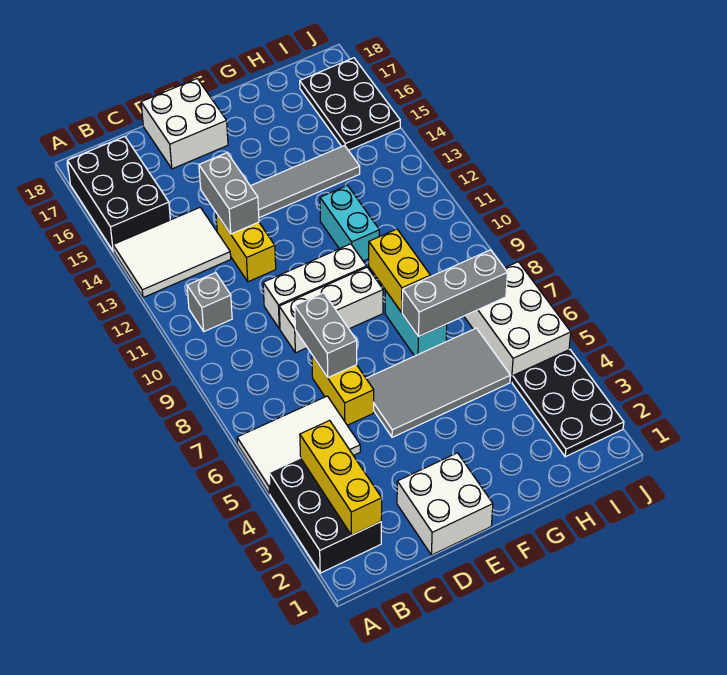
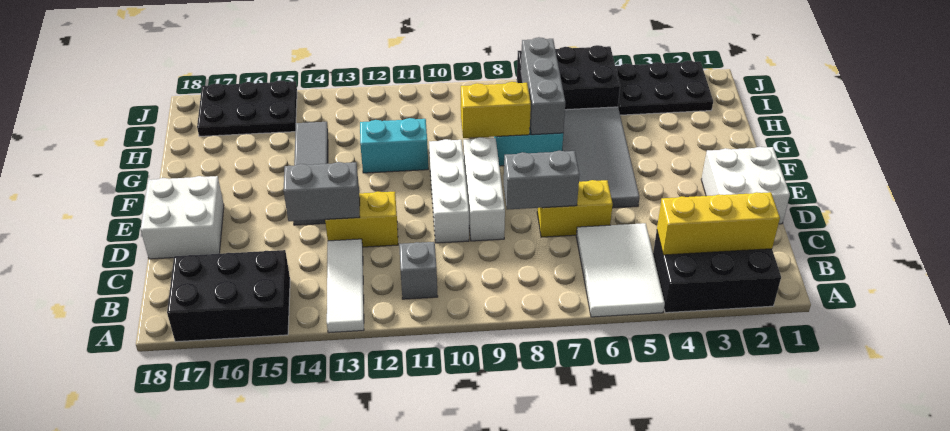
white tile A13:C14 level 1 -> white tile A13:C13 level 1
white brick I5:J7 level 1 -> black brick I5:J7 level 1

